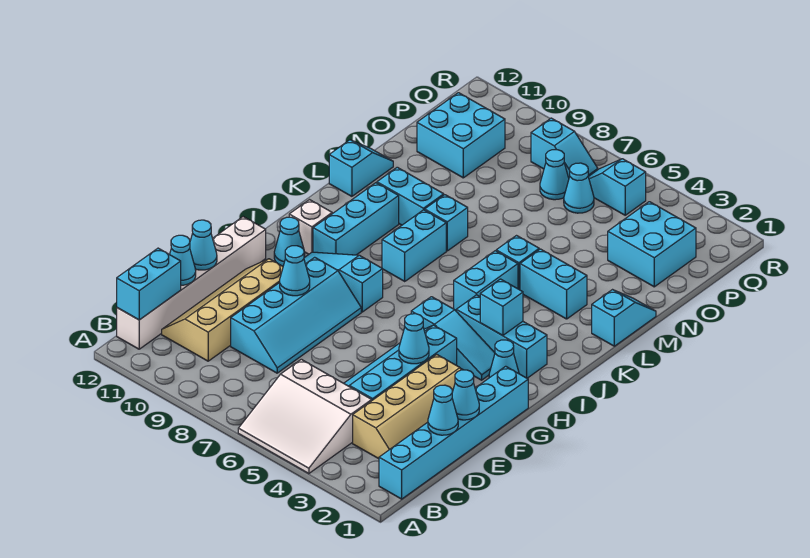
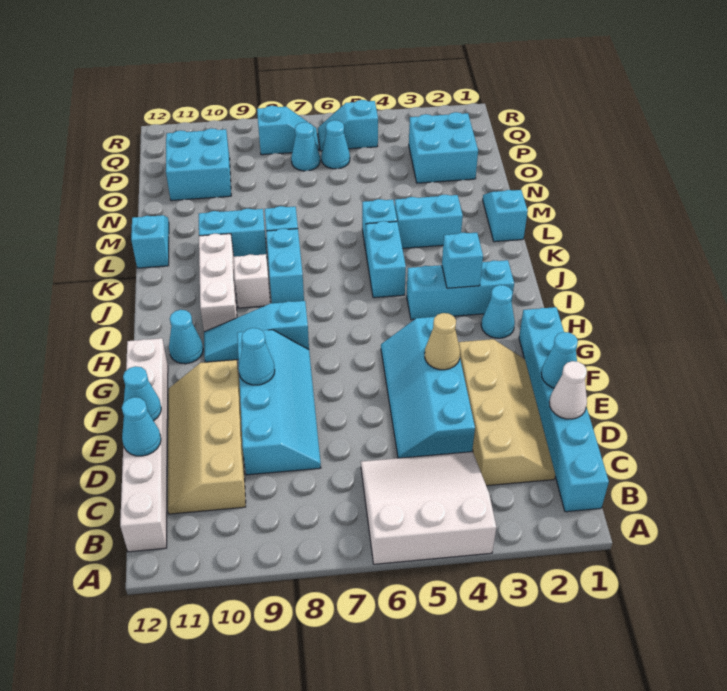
white slope A4:C6 level 1 top C -> white slope A4:C6 level 1 top A
cyan brick B12:C12 level 2 -> none
cyan cone D1 level 2 -> white cone D1 level 2
cyan cone F4 level 2 -> tan cone F4 level 2
cyan slope H3:H5 level 1 top 5 -> none
cyan brick I10:K10 level 1 -> white brick I10:K10 level 1
white brick I11 level 1 -> white brick J9 level 1

